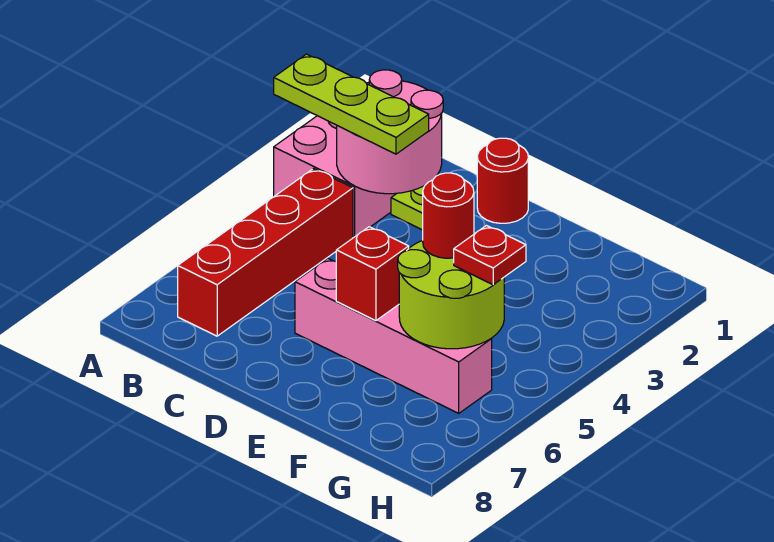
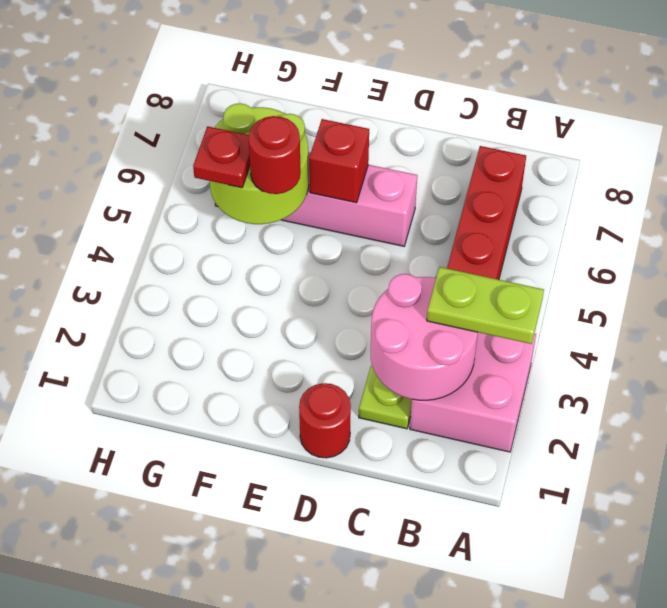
lime plate A3:C3 level 3 -> lime plate A3:B3 level 3

